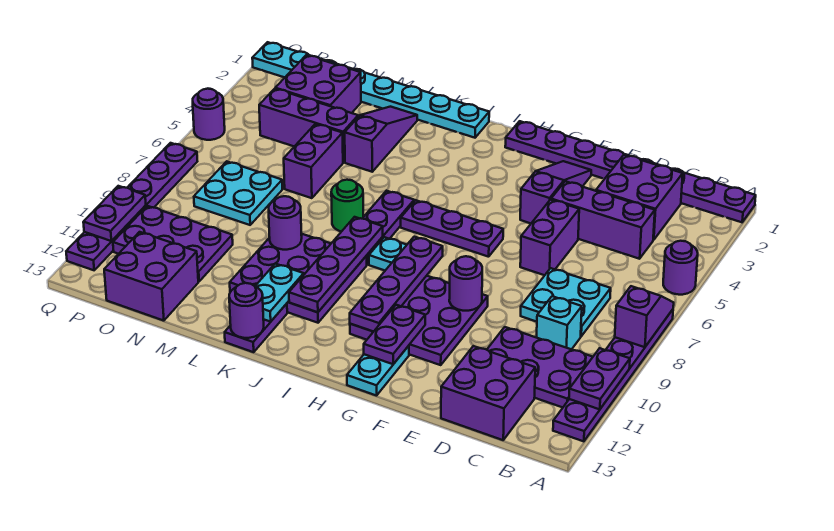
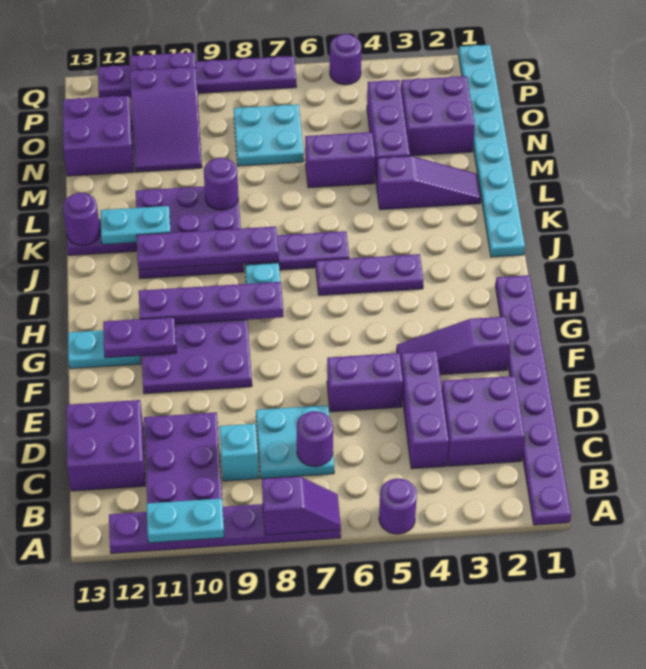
purple plate A10:A11 level 2 -> cyan plate A10:A11 level 2
purple slope F2:F4 level 1 top 4 -> purple slope F2:F4 level 1 top 2
purple round brick F9 level 2 -> purple round brick C7 level 2
purple plate G6:I6 level 1 -> purple plate I4:I6 level 1
green round brick K7 level 1 -> none
purple plate N10:P11 level 1 -> purple slope N10:P11 level 1 top P

